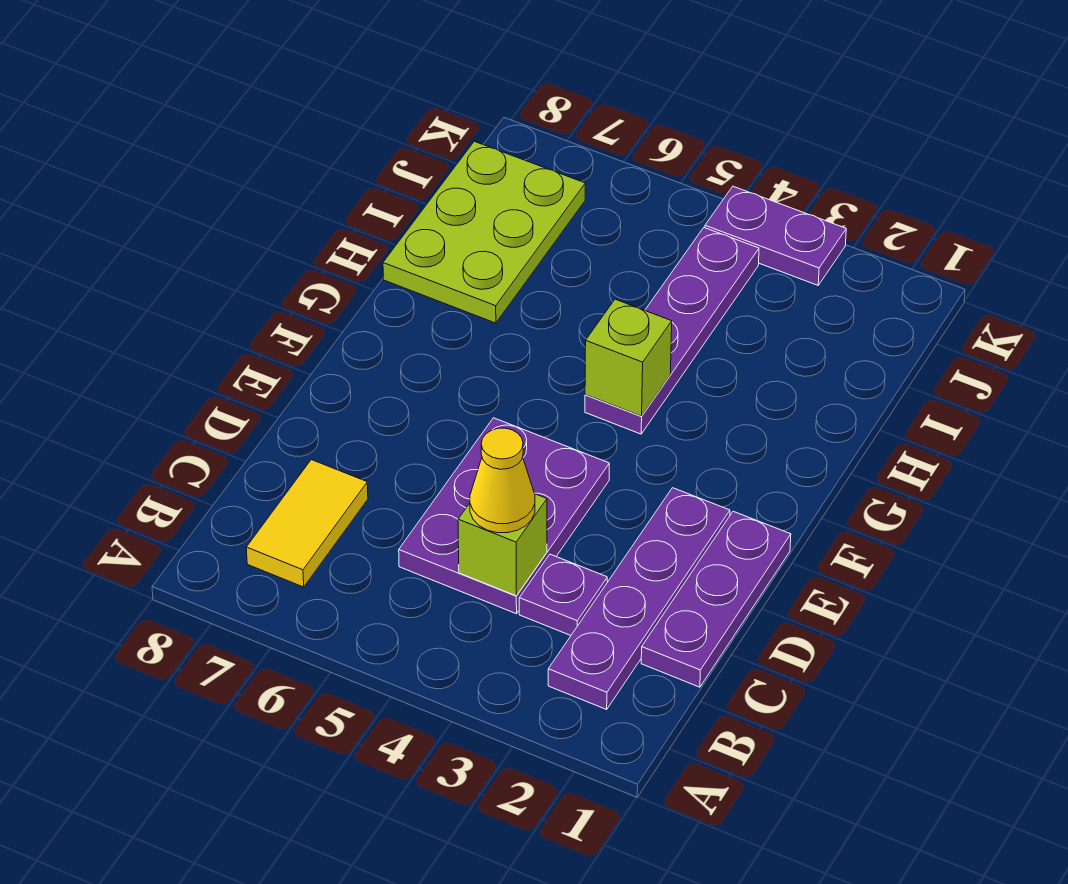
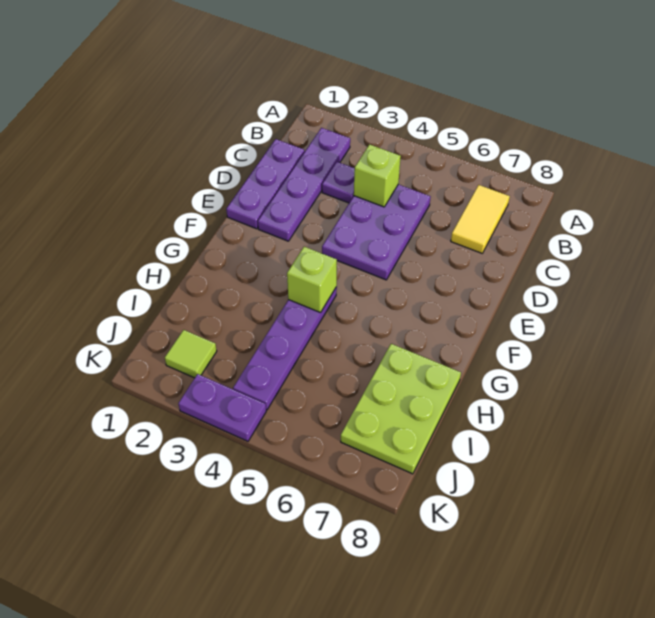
yellow cone C4 level 3 -> none
none -> lime tile J2 level 1

